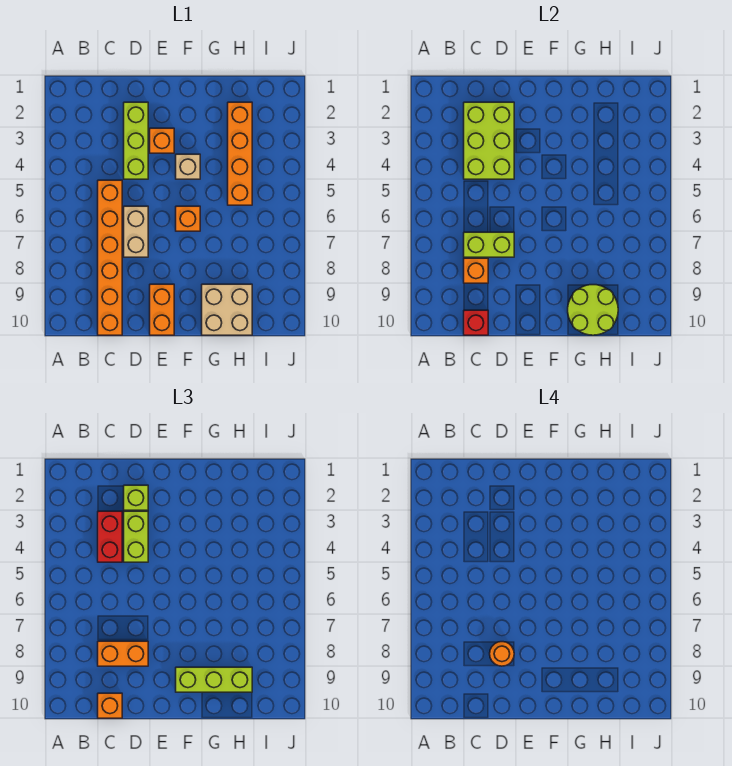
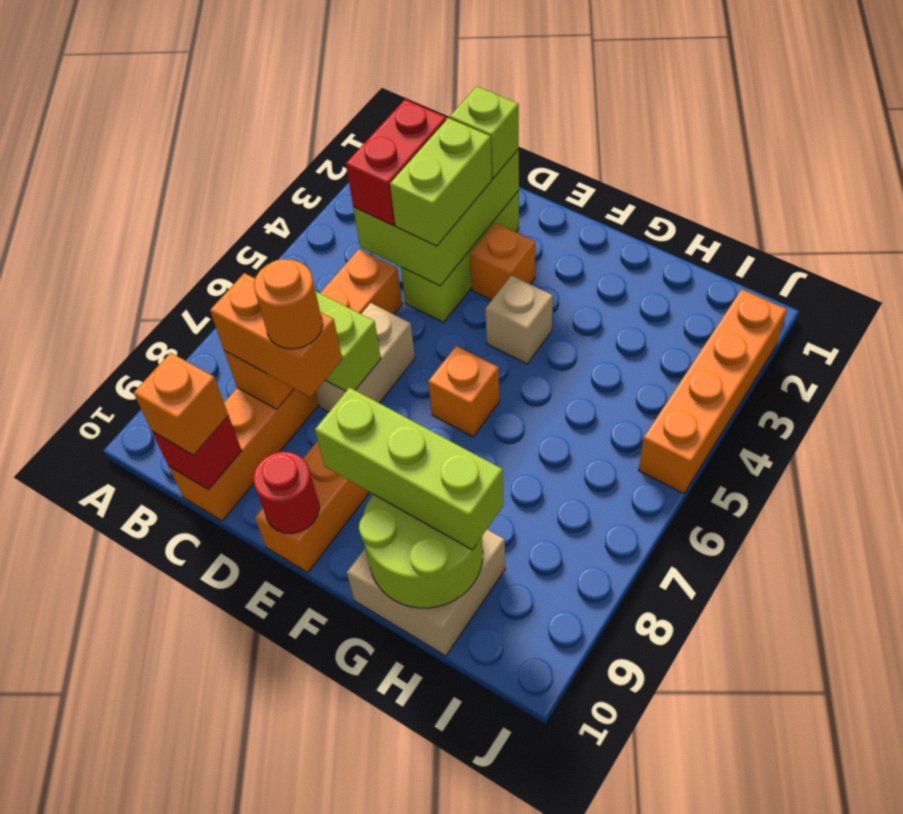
none -> red round brick E10 level 2
orange brick H2:H5 level 1 -> orange brick J2:J5 level 1

